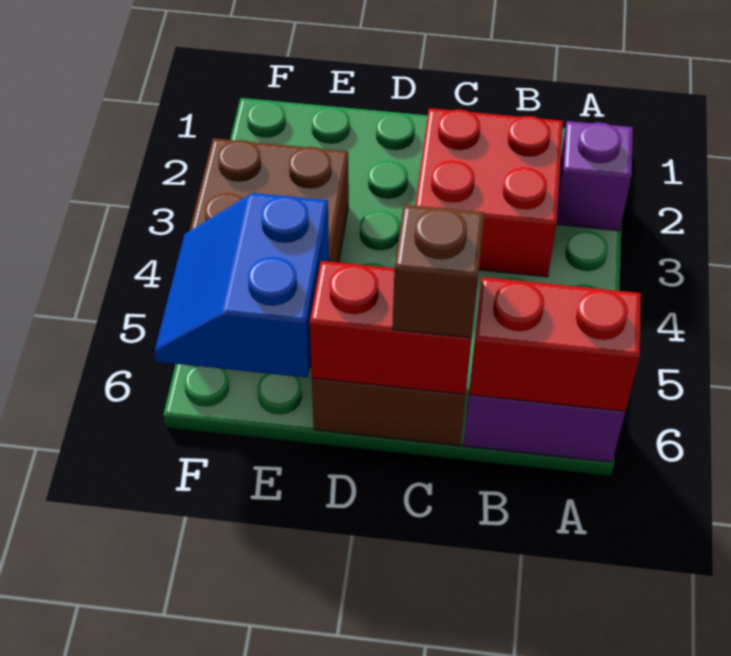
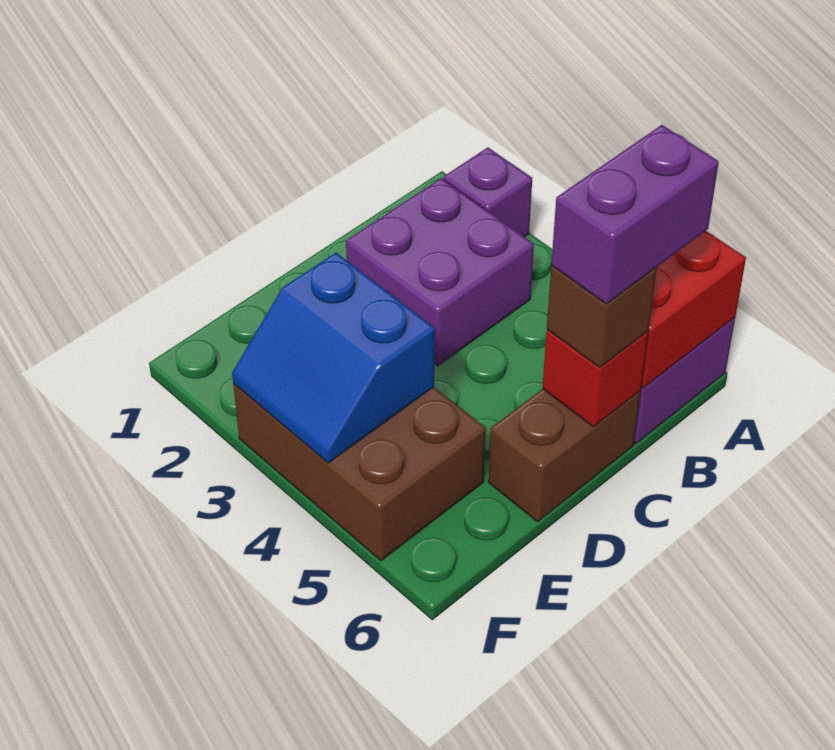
red brick B2:C3 level 1 -> purple brick B2:C3 level 1
none -> purple brick B6:C6 level 4
red brick C6:D6 level 2 -> red brick C6 level 2
blue slope E5:F6 level 2 top E -> blue slope E3:F4 level 2 top E

